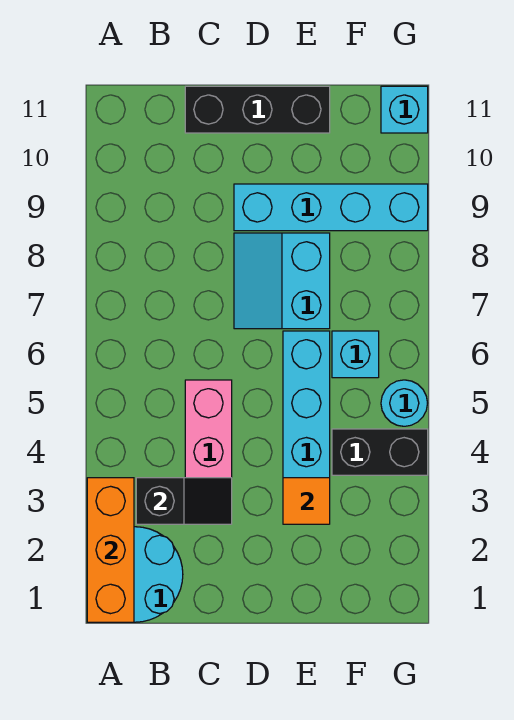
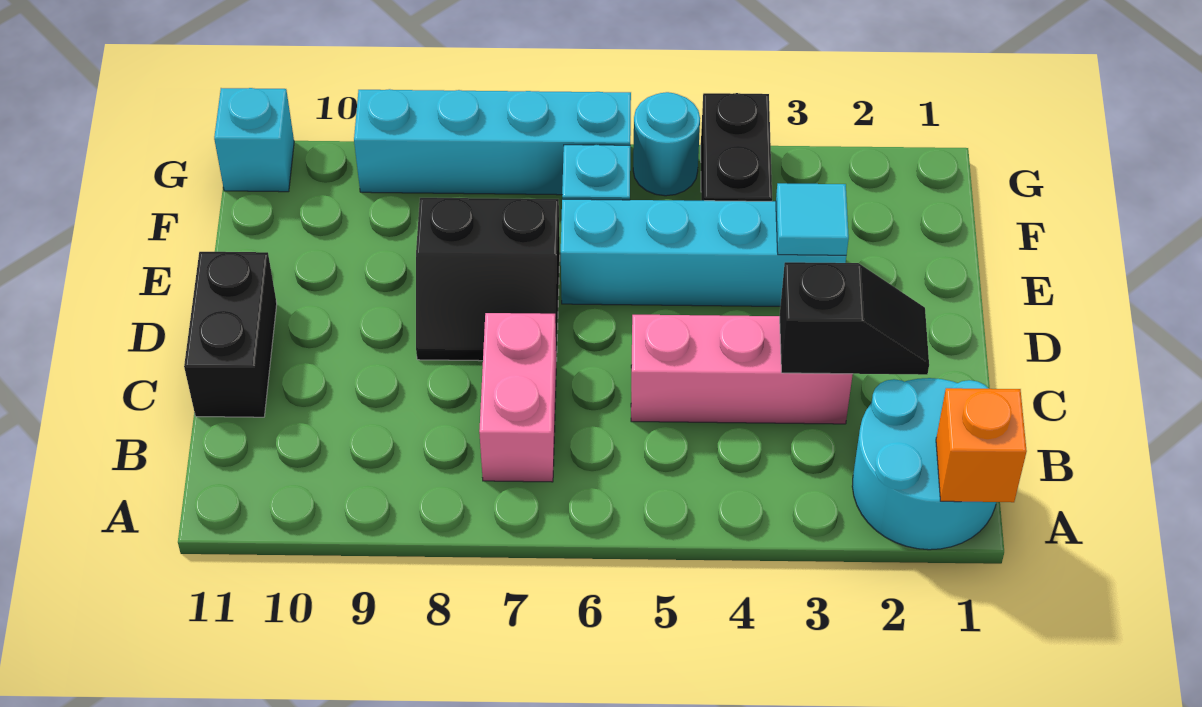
orange brick A1:A3 level 2 -> orange brick A1 level 2
black slope B3:C3 level 2 top B -> black slope C2:C3 level 2 top 3
none -> pink brick B7:C7 level 1
black brick C11:E11 level 1 -> black brick C11:D11 level 1
cyan slope D7:E8 level 1 top E -> black slope D7:E8 level 1 top E
cyan brick D9:G9 level 1 -> cyan brick G6:G9 level 1
orange tile E3 level 2 -> cyan tile E3 level 2

